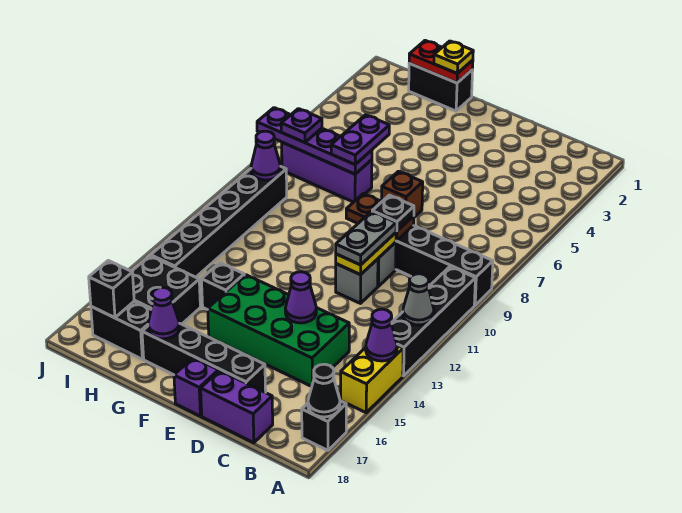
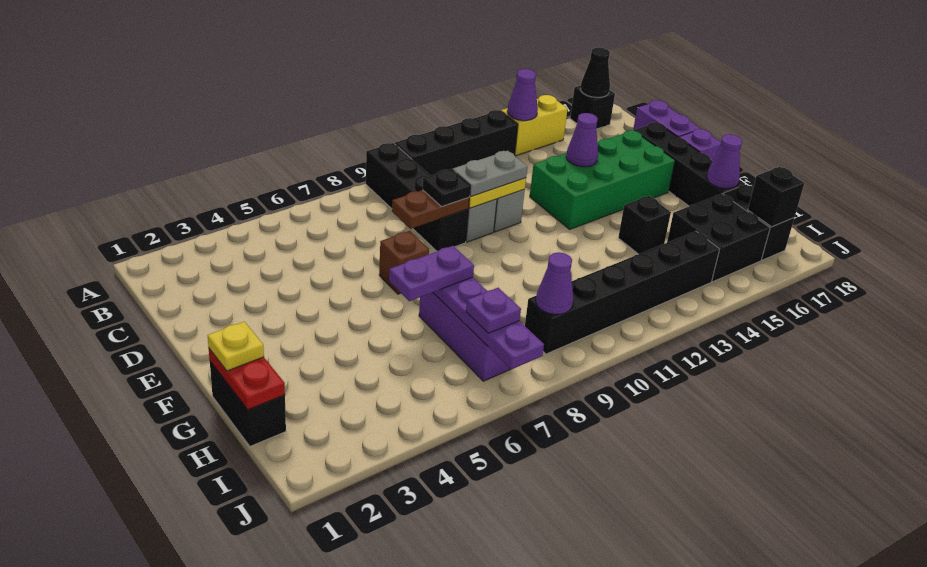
grey cone A12 level 2 -> none
green brick C14:F15 level 1 -> green brick D13:E16 level 1
brown plate D9:E9 level 2 -> brown plate D8:D9 level 2

